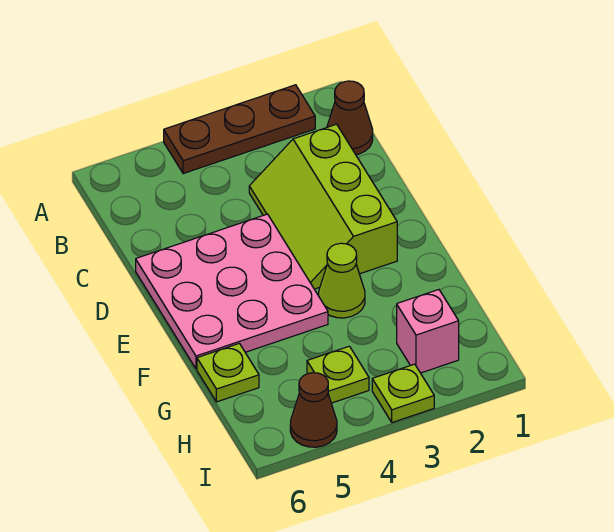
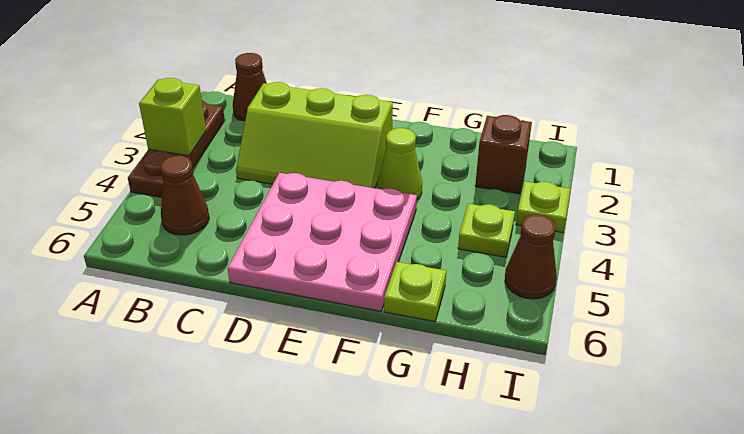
none -> lime brick A3 level 2
none -> brown cone B5 level 1
pink brick H2 level 1 -> brown brick H2 level 1

